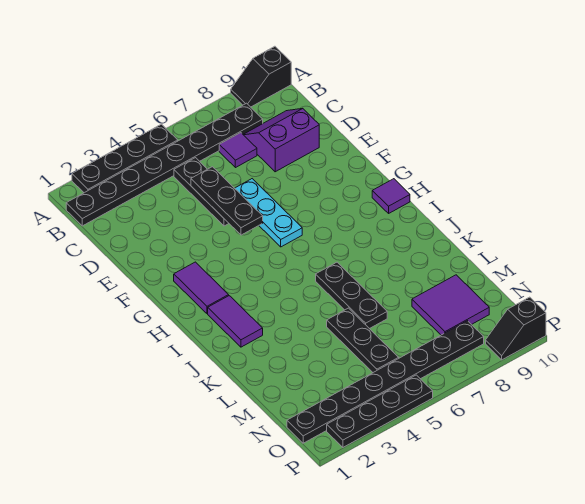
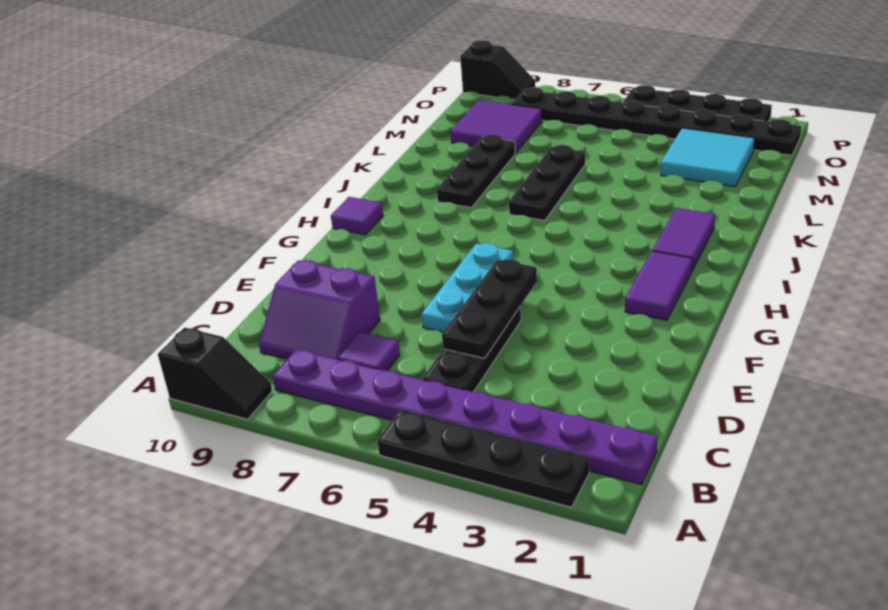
black plate B1:B8 level 1 -> purple plate B1:B8 level 1
black plate L5:N5 level 1 -> black plate J8:L8 level 1
none -> cyan tile M2:N3 level 1

